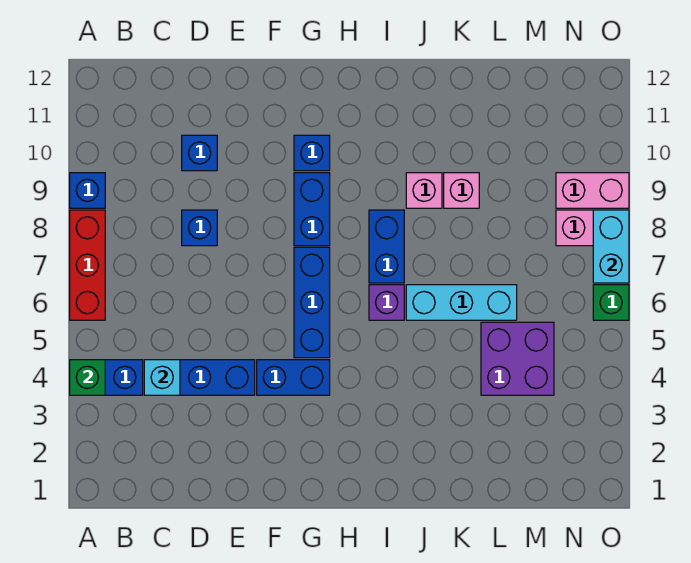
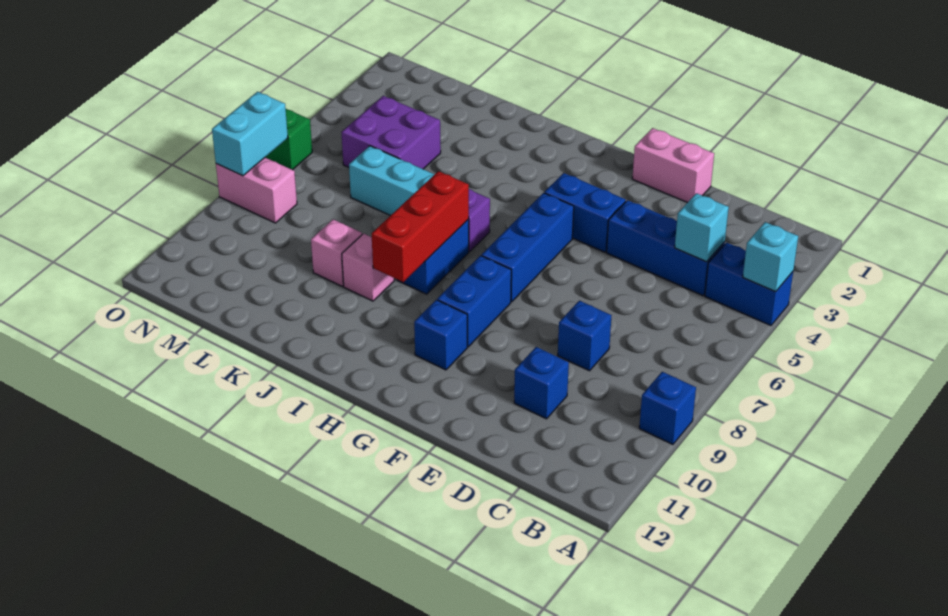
green brick A4 level 2 -> cyan brick A4 level 2
red brick A6:A8 level 1 -> red brick I7:I9 level 2
pink brick N9:O9 level 1 -> pink brick E1:F1 level 1

